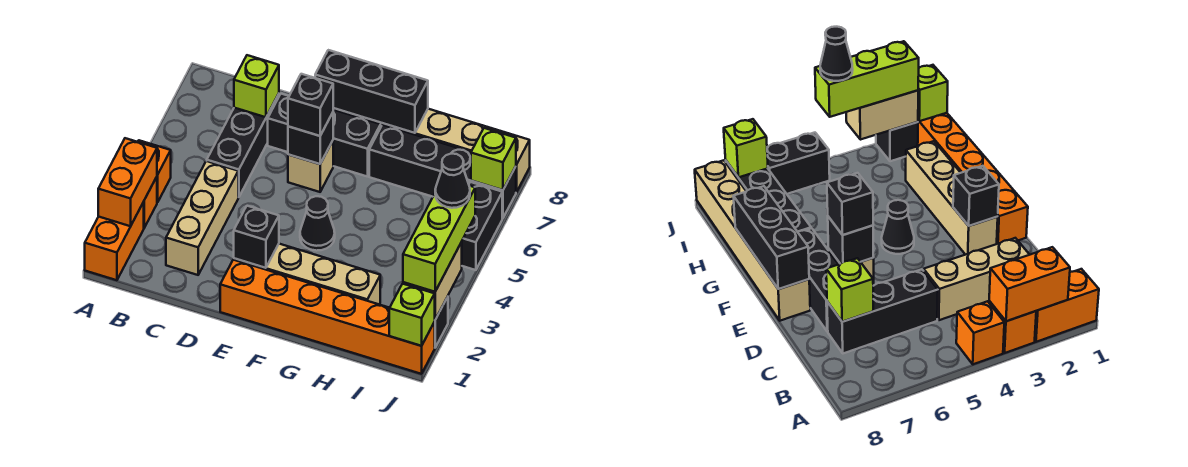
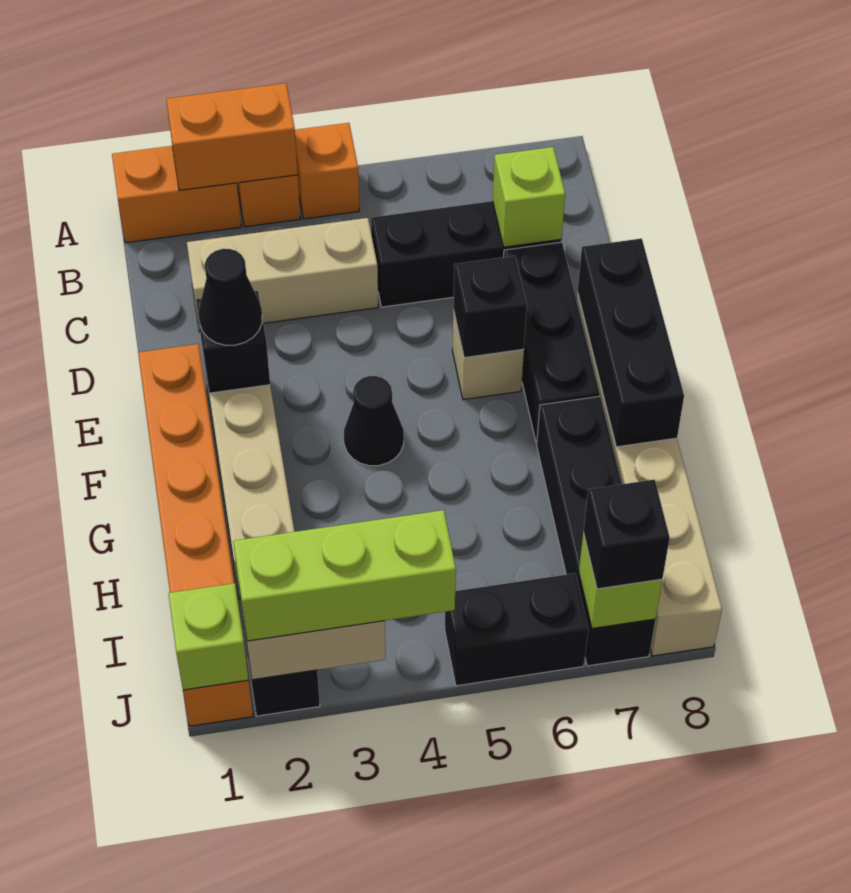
black brick E6 level 3 -> black brick J7 level 3
black cone J4 level 4 -> black cone E2 level 3

